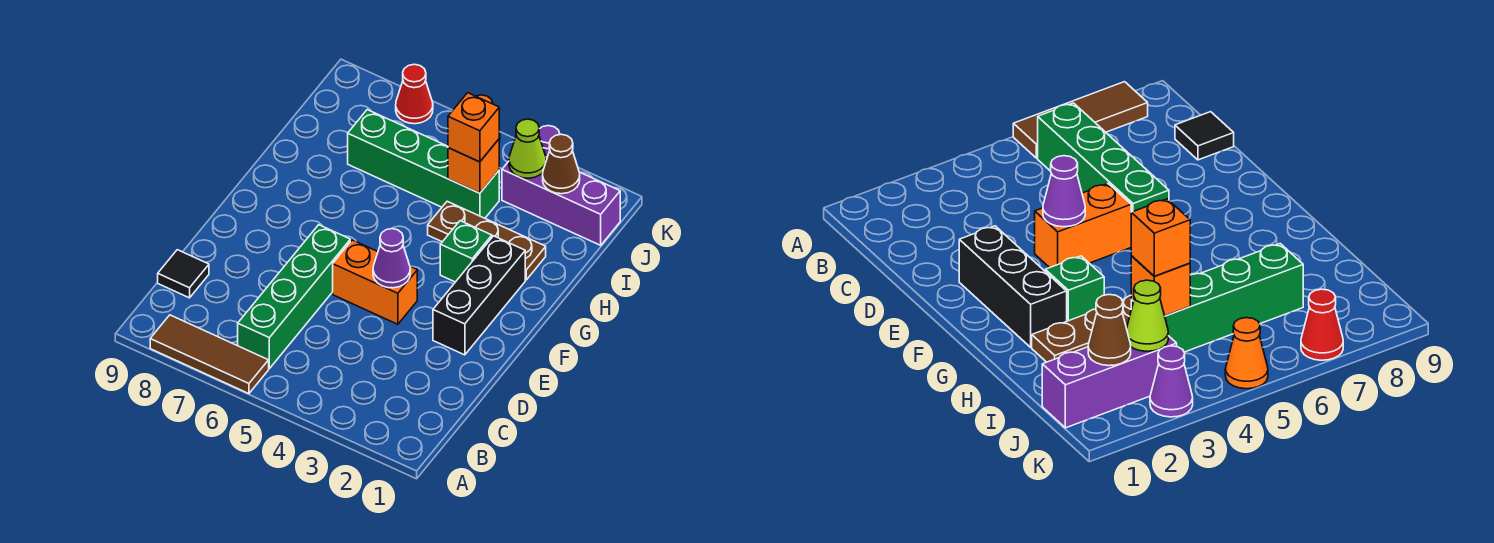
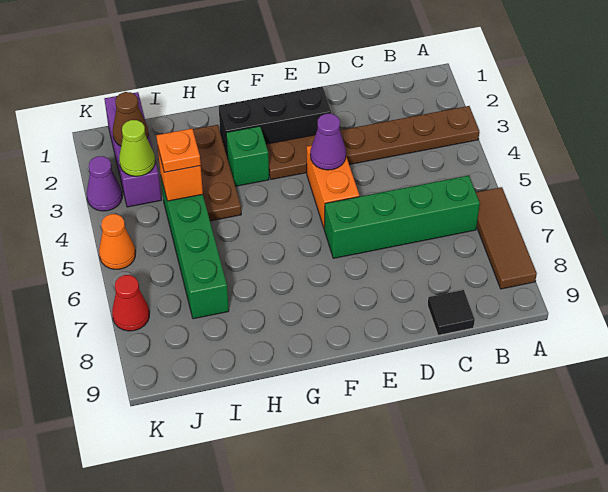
none -> brown plate A3:F3 level 1
orange brick I4 level 3 -> orange plate I4 level 3

